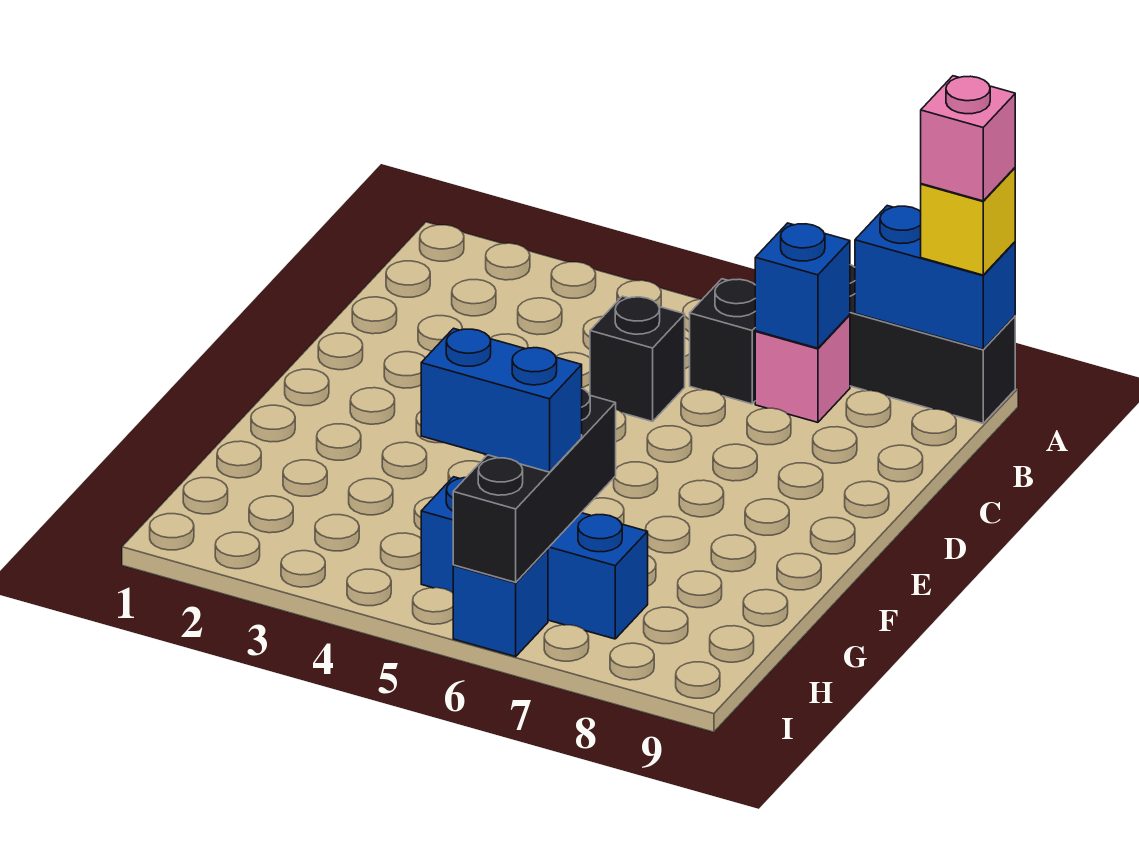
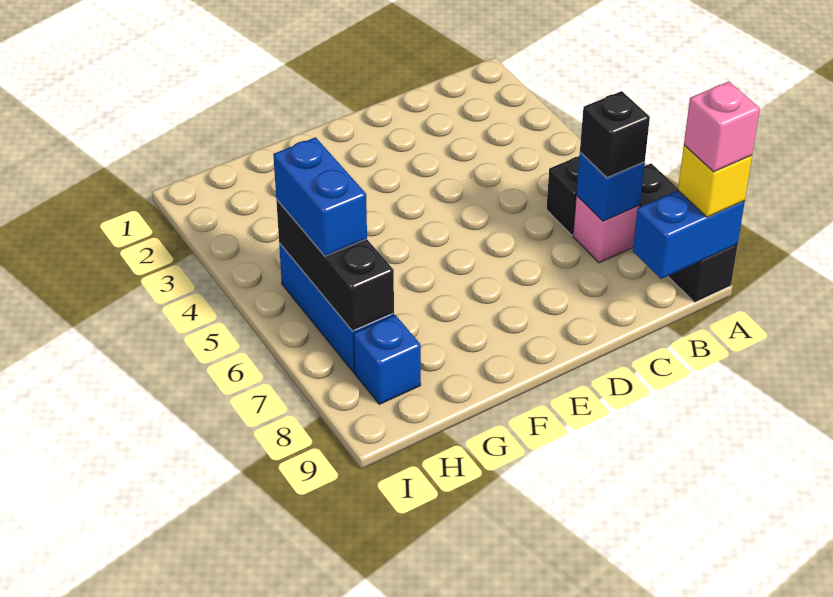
blue brick A8:A9 level 2 -> blue brick A9:B9 level 2
black brick C5 level 1 -> black brick B7 level 3
black brick G6:I6 level 2 -> black brick H5:H7 level 2
blue brick I6 level 1 -> blue brick H8 level 1

